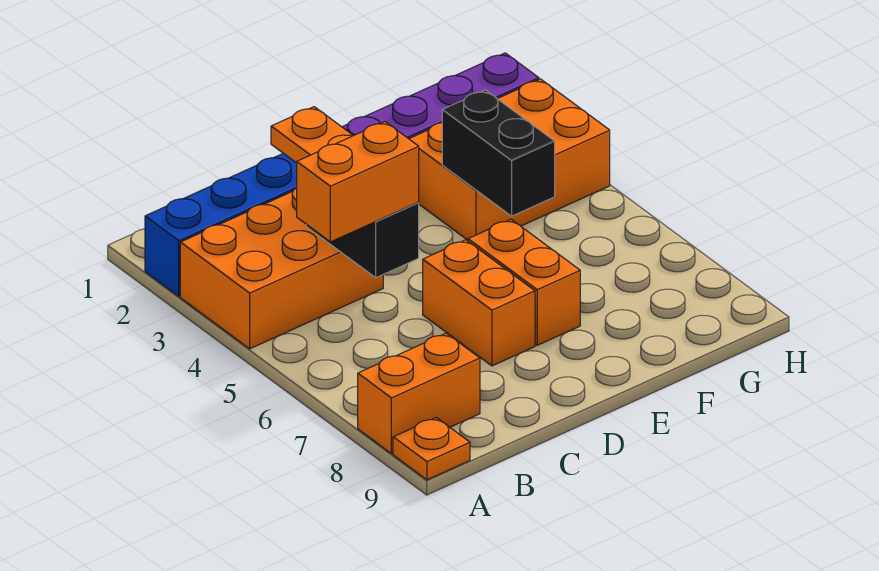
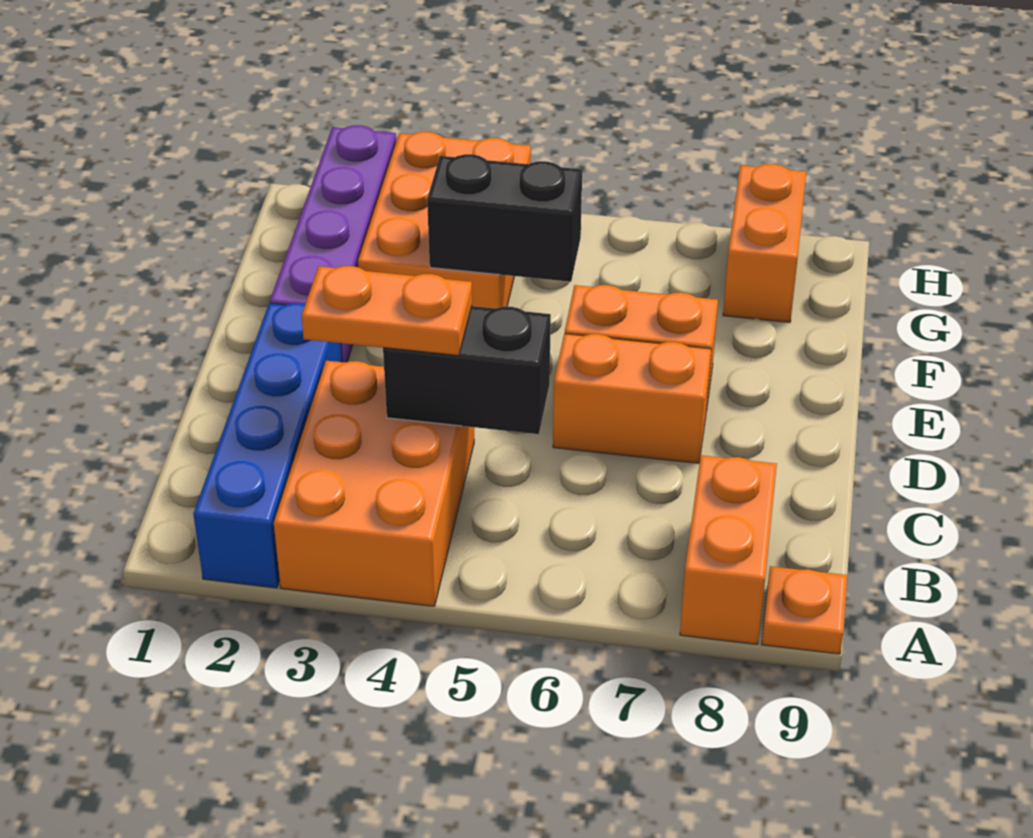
orange brick B5:C5 level 3 -> orange brick G8:H8 level 1

